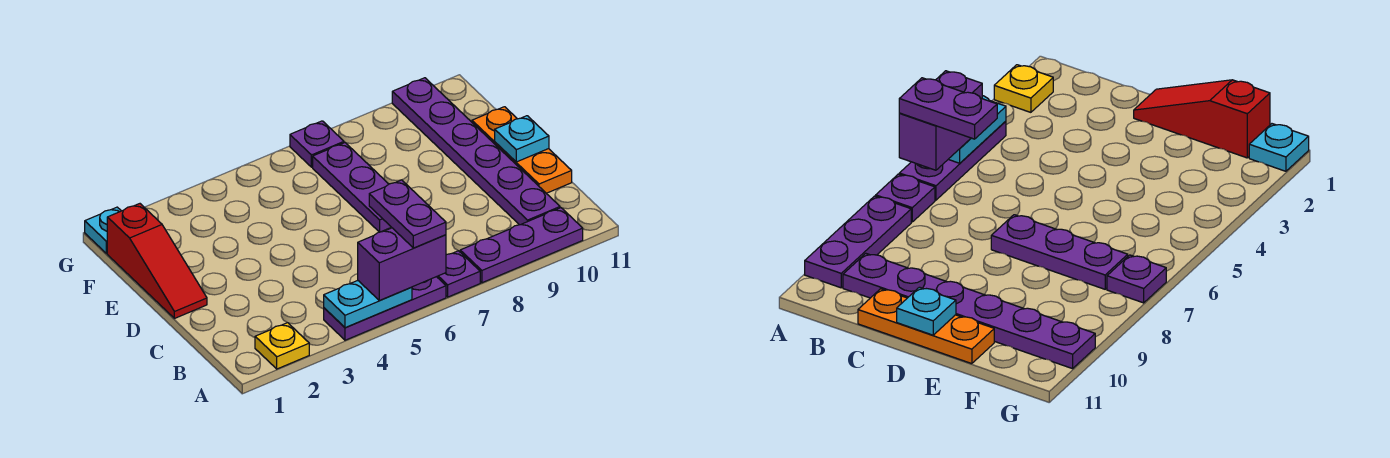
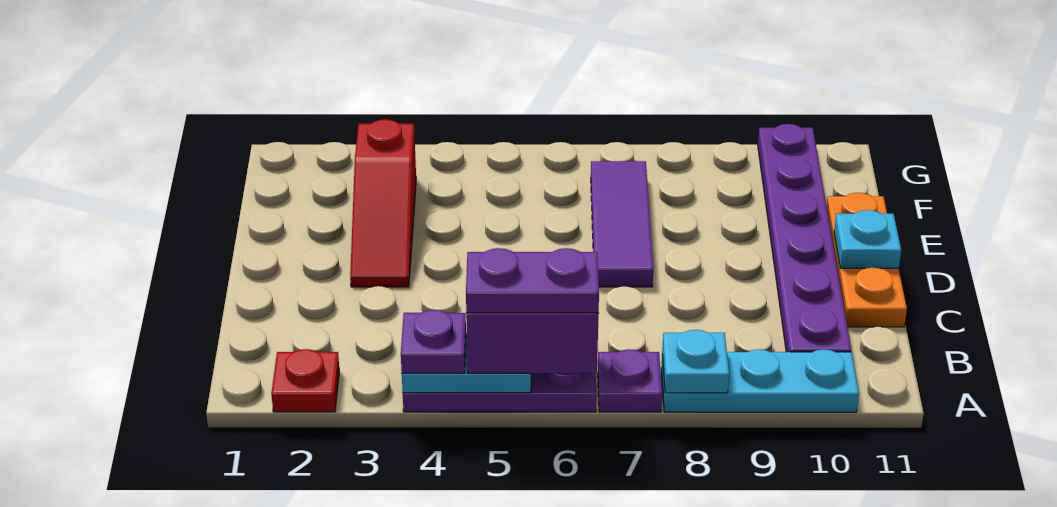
yellow plate A2 level 1 -> red plate A2 level 1
purple plate A6:B6 level 4 -> purple plate A5:A6 level 4
purple plate A8:A10 level 1 -> cyan plate A8:A10 level 1
red slope D1:F1 level 1 top F -> red slope D3:F3 level 1 top F
purple plate D7:F7 level 1 -> purple tile D7:F7 level 1
cyan plate G1 level 1 -> cyan plate A8 level 2
purple plate G7 level 1 -> purple plate A4 level 3

